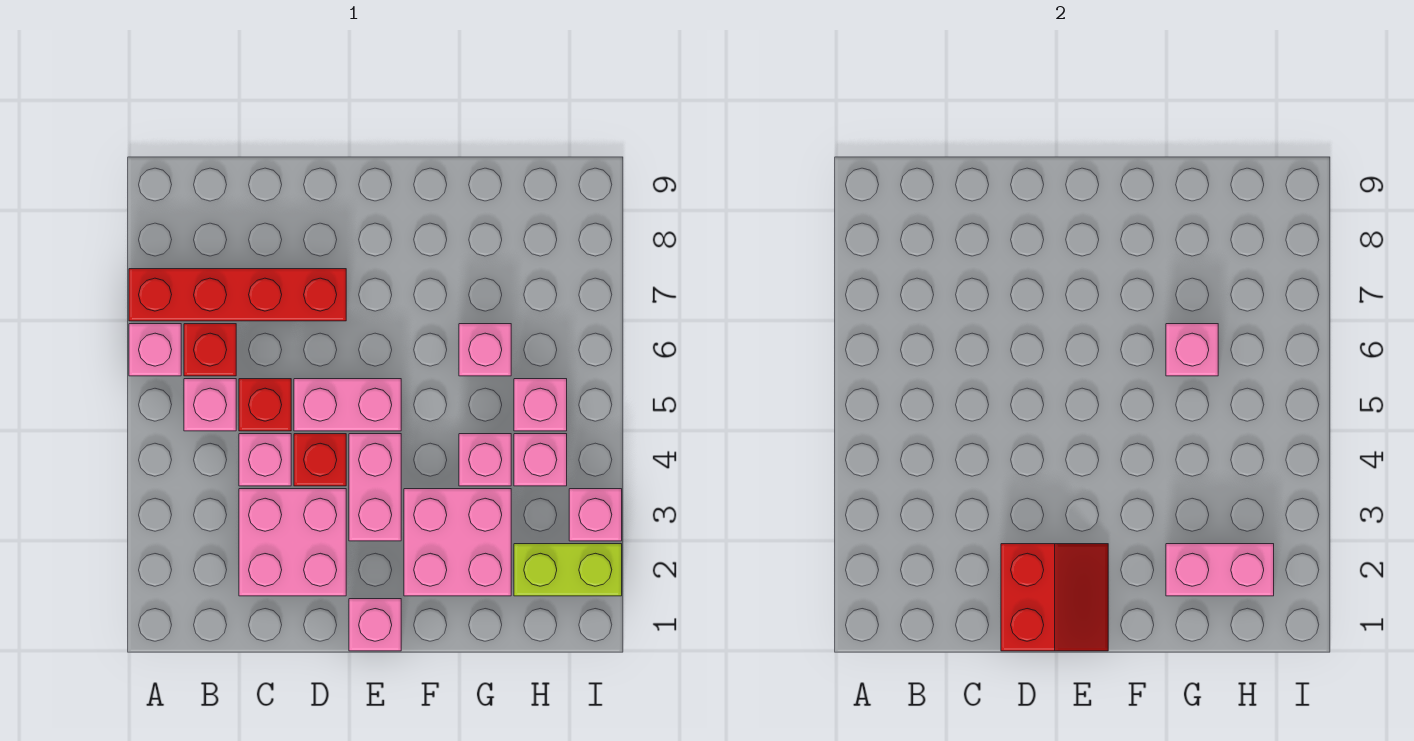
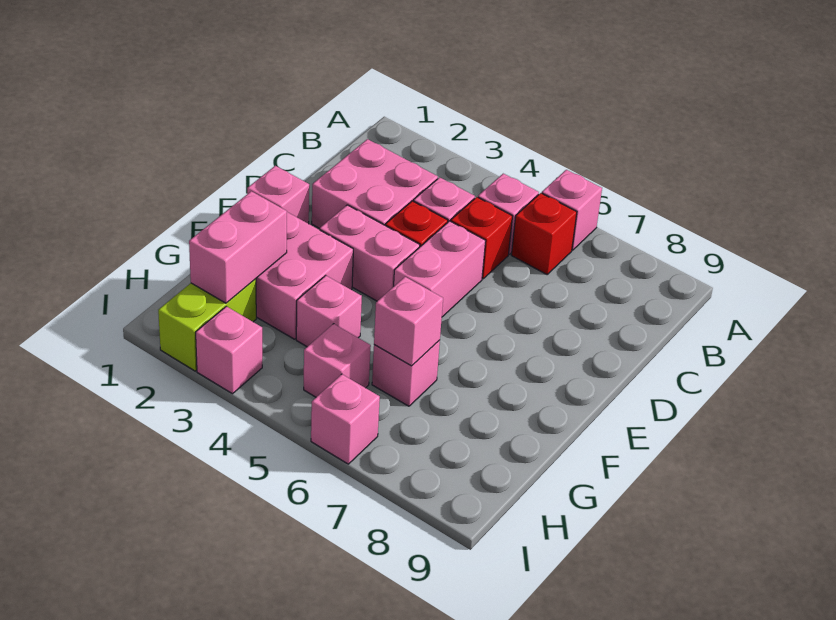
red brick A7:D7 level 1 -> none
red slope D1:E2 level 2 top D -> none
pink brick H4 level 1 -> pink brick I6 level 1

